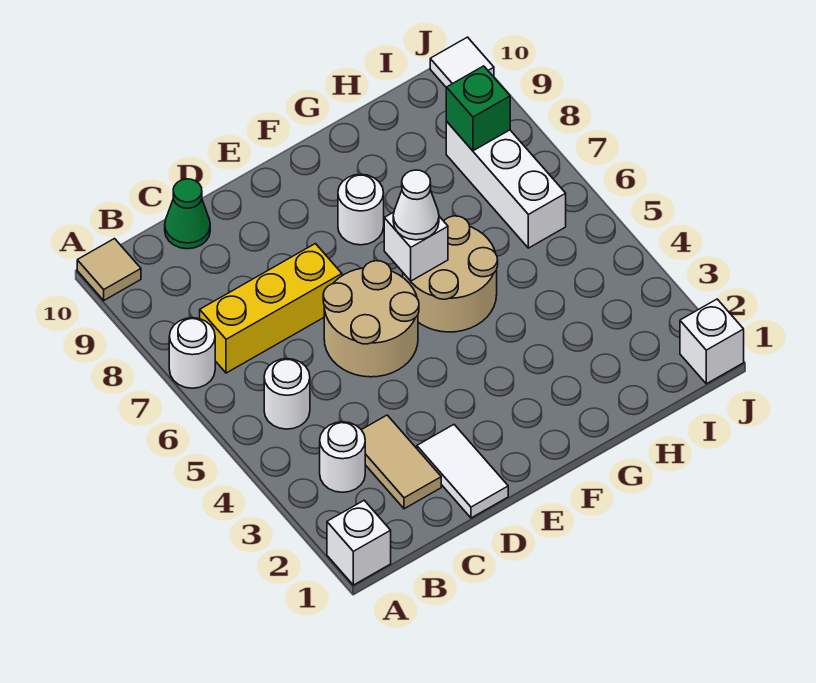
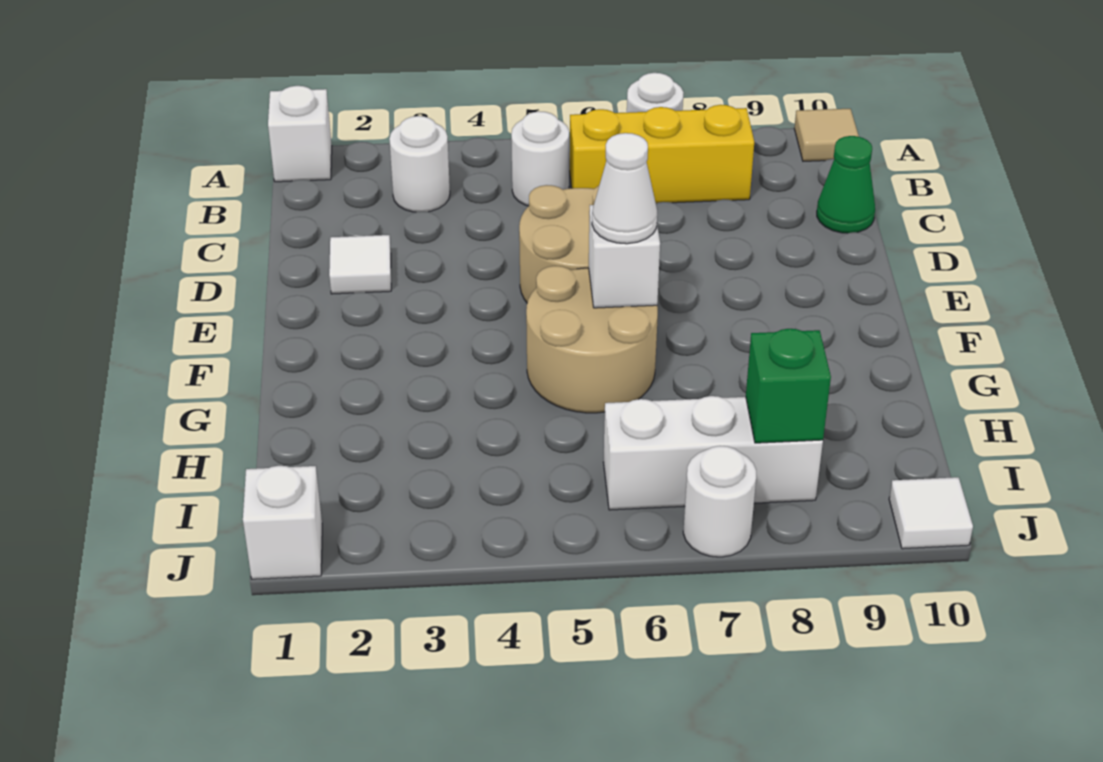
yellow brick B7:D7 level 1 -> yellow brick B6:B8 level 1
tan tile C2:C3 level 1 -> none
white tile D1:D2 level 1 -> white tile D2 level 1
white round brick F8 level 1 -> white round brick J7 level 1

